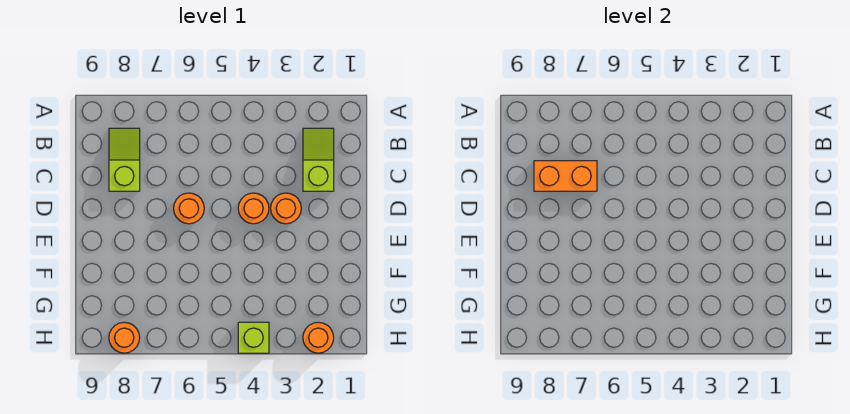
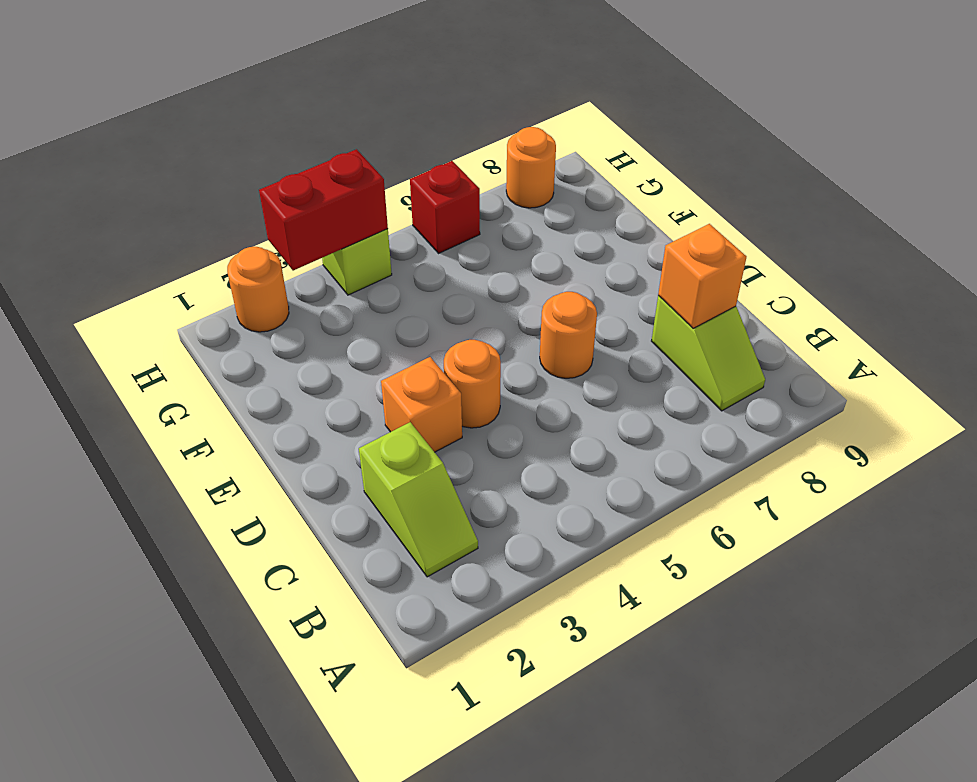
orange brick C7:C8 level 2 -> orange brick C8 level 2
orange round brick D3 level 1 -> orange brick D3 level 1
none -> red brick H3:H4 level 2
none -> red brick H6 level 1

